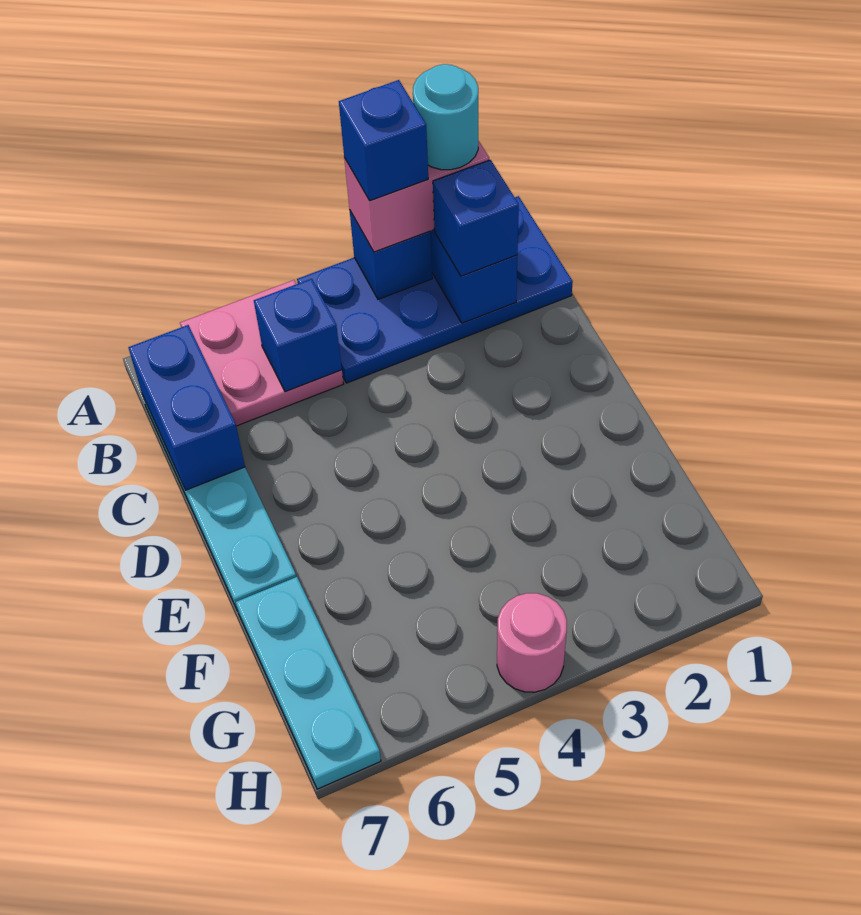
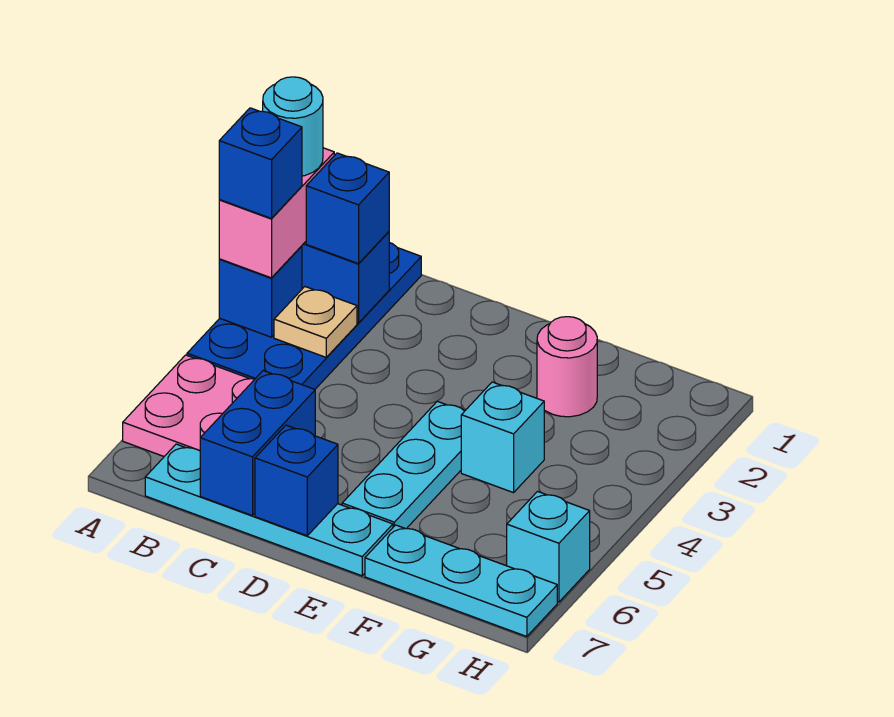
none -> tan plate B3 level 2
blue brick B5 level 2 -> blue brick D7 level 2
blue brick B7:C7 level 2 -> blue brick C6:C7 level 2
none -> cyan plate E4:E6 level 1
none -> cyan brick F4 level 1
pink round brick H4 level 1 -> pink round brick F2 level 1
none -> cyan brick H6 level 1

